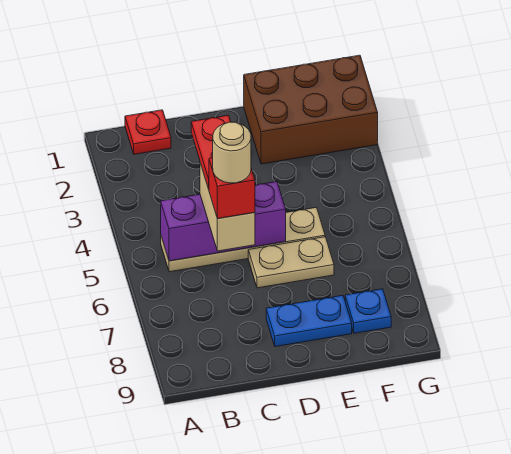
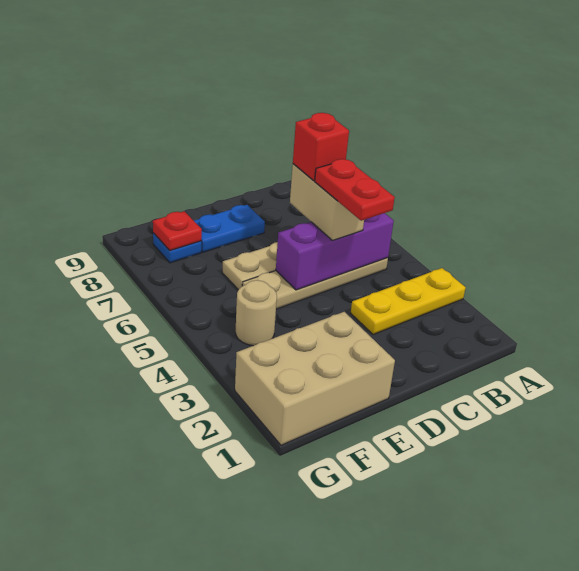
none -> yellow plate A3:C3 level 1
red plate B1 level 1 -> red plate F8 level 2
tan round brick C6 level 5 -> tan round brick F4 level 1
brown brick E1:G2 level 1 -> tan brick E1:G2 level 1

